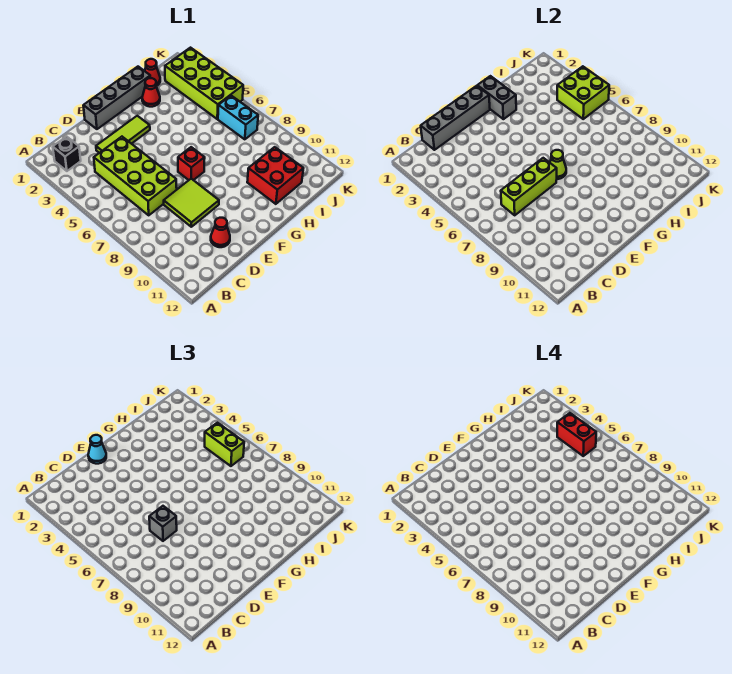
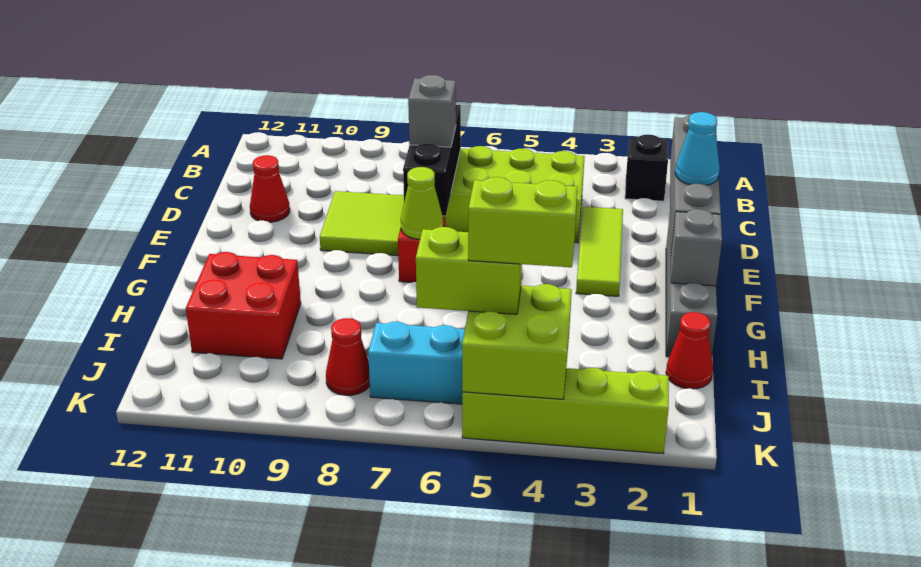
lime brick C7:E7 level 2 -> black brick C7:E7 level 2
grey brick G1:G2 level 2 -> grey brick G1 level 2
red cone H2 level 1 -> red cone J8 level 1
lime brick J2:K5 level 1 -> lime brick K2:K5 level 1
red brick J4:J5 level 4 -> lime brick J4:J5 level 4

